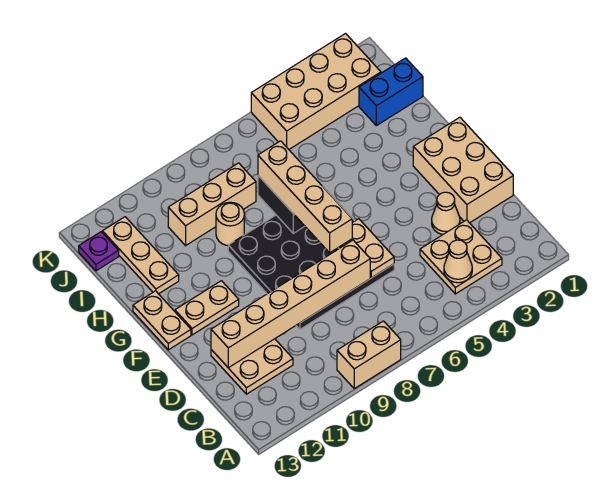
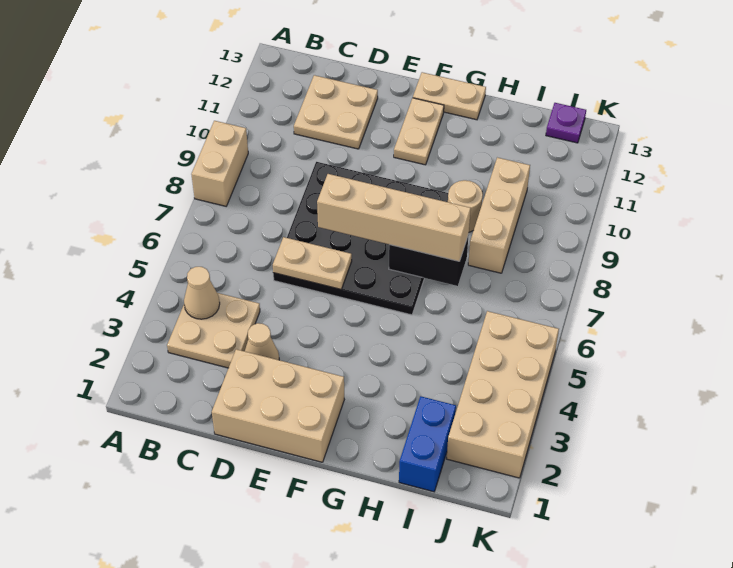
tan brick D7:D12 level 2 -> none
tan plate H12:J12 level 1 -> none

